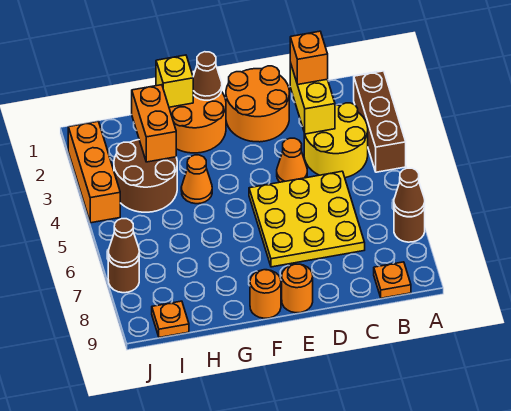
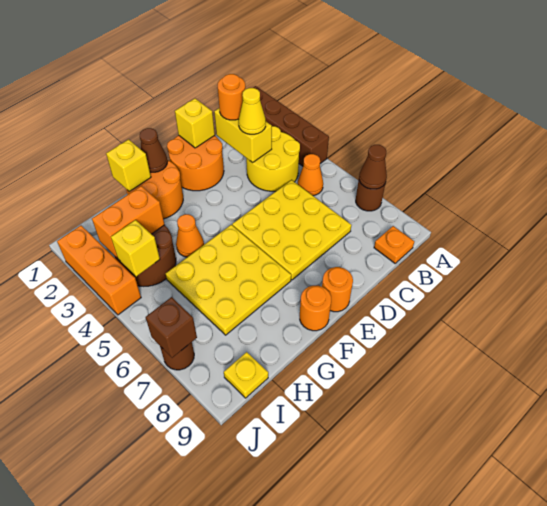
brown brick A2:A4 level 1 -> brown brick A1:A4 level 1
orange brick C2 level 3 -> orange round brick C2 level 3
none -> yellow cone C3 level 3
none -> yellow brick D1 level 2
orange cone D4 level 1 -> orange cone B5 level 1
none -> yellow plate F5:H7 level 1
orange brick H2:H3 level 2 -> orange brick H3:I3 level 2
none -> yellow brick I4 level 2
orange plate I9 level 1 -> yellow plate I9 level 1
brown cone J7 level 2 -> brown brick J7 level 2

